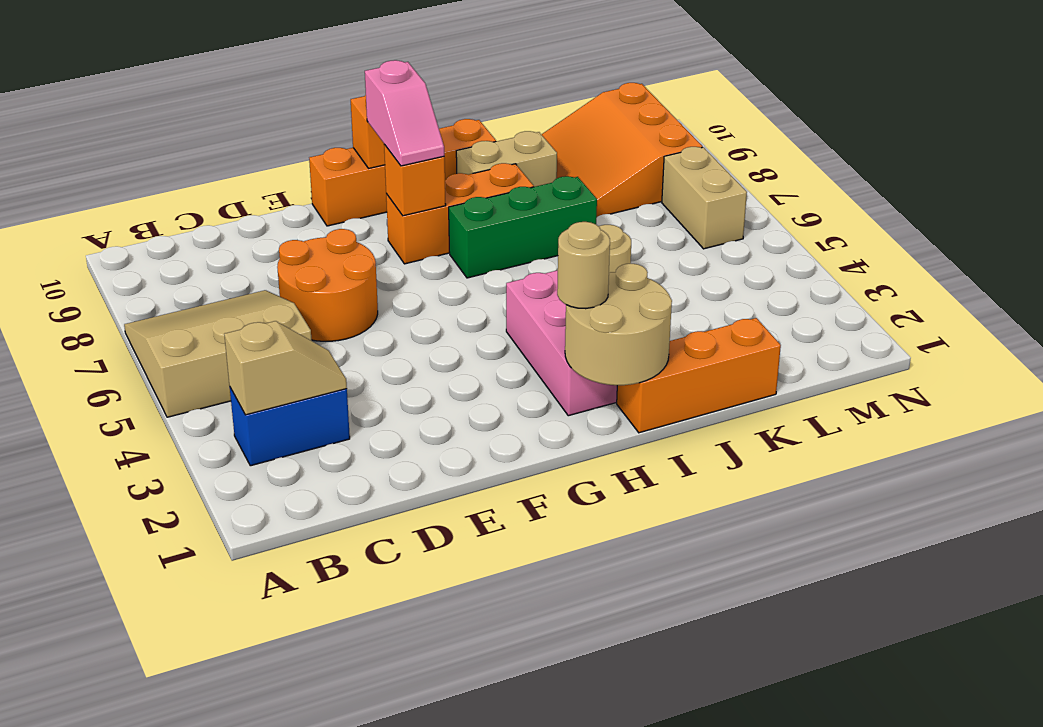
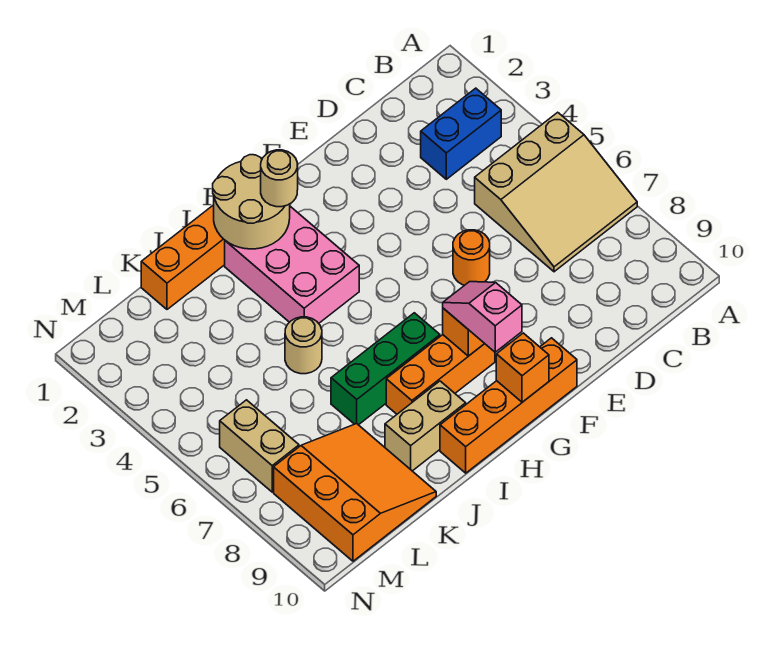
tan slope B3:C3 level 2 top B -> none
orange round brick D6:E7 level 1 -> orange round brick E6 level 1

